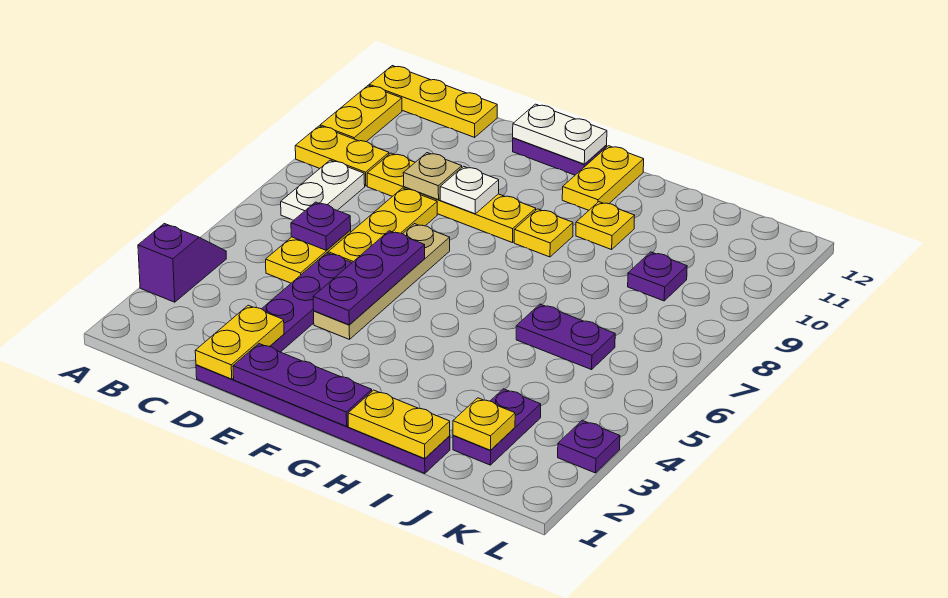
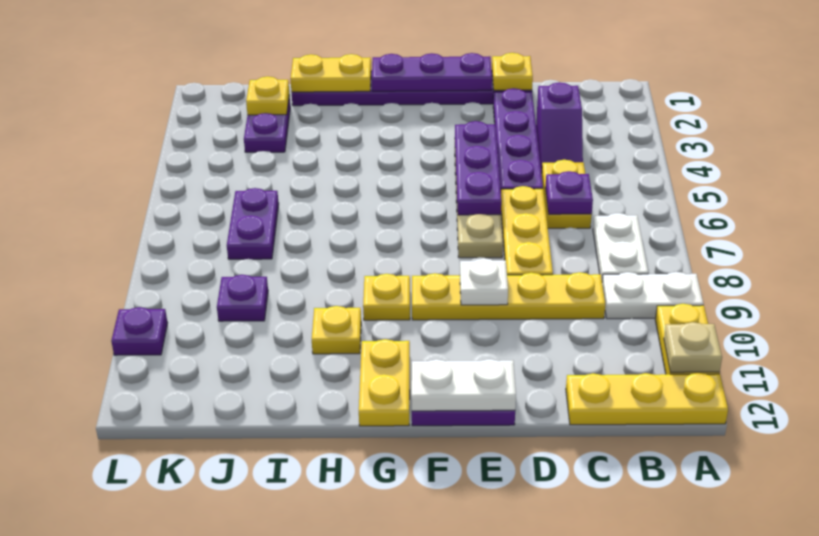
purple slope A3:A4 level 1 top 3 -> purple slope C3:C4 level 1 top 3
yellow plate A9:B9 level 1 -> white plate A9:B9 level 1
yellow plate D1:D2 level 2 -> yellow plate D1 level 2
tan plate D9 level 2 -> tan plate A11 level 2
purple plate I6:J6 level 1 -> purple plate J6:J7 level 1
purple plate L3 level 1 -> purple plate L10 level 1

